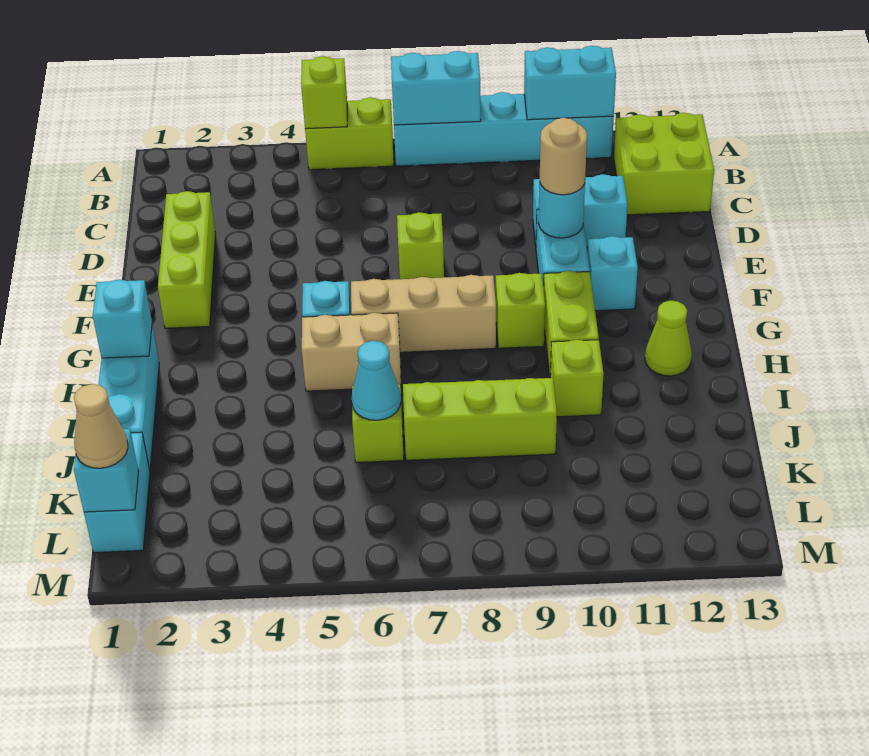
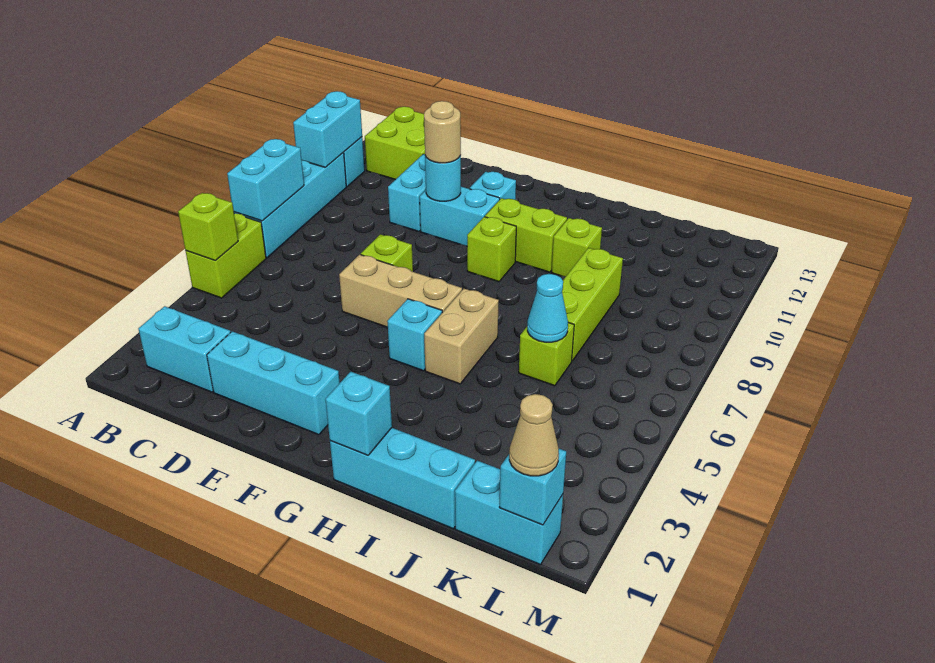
none -> cyan brick B2:C2 level 1
lime brick D2:F2 level 1 -> cyan brick D2:F2 level 1
tan brick G6:G8 level 1 -> tan brick E6:G6 level 1
lime cone H12 level 1 -> none

